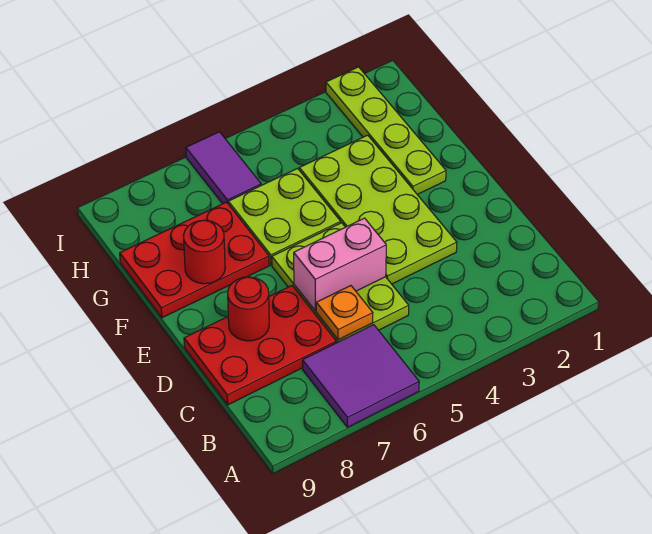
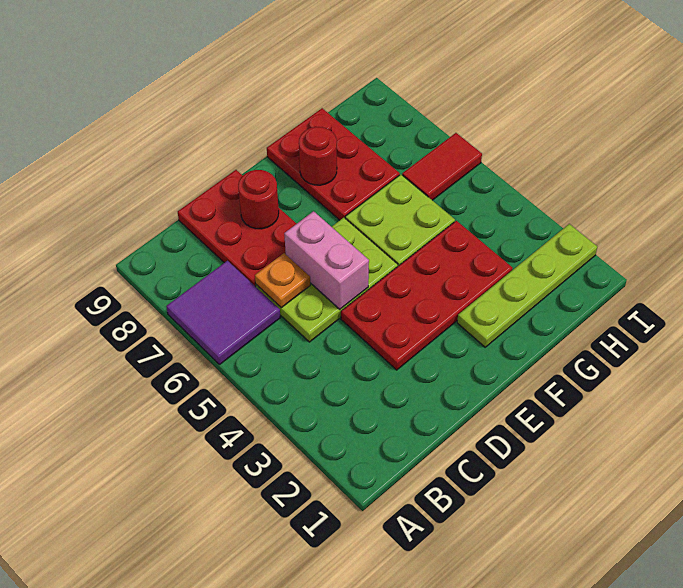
lime plate D3:G4 level 1 -> red plate D3:G4 level 1
purple tile H6:I6 level 1 -> red tile H6:I6 level 1

